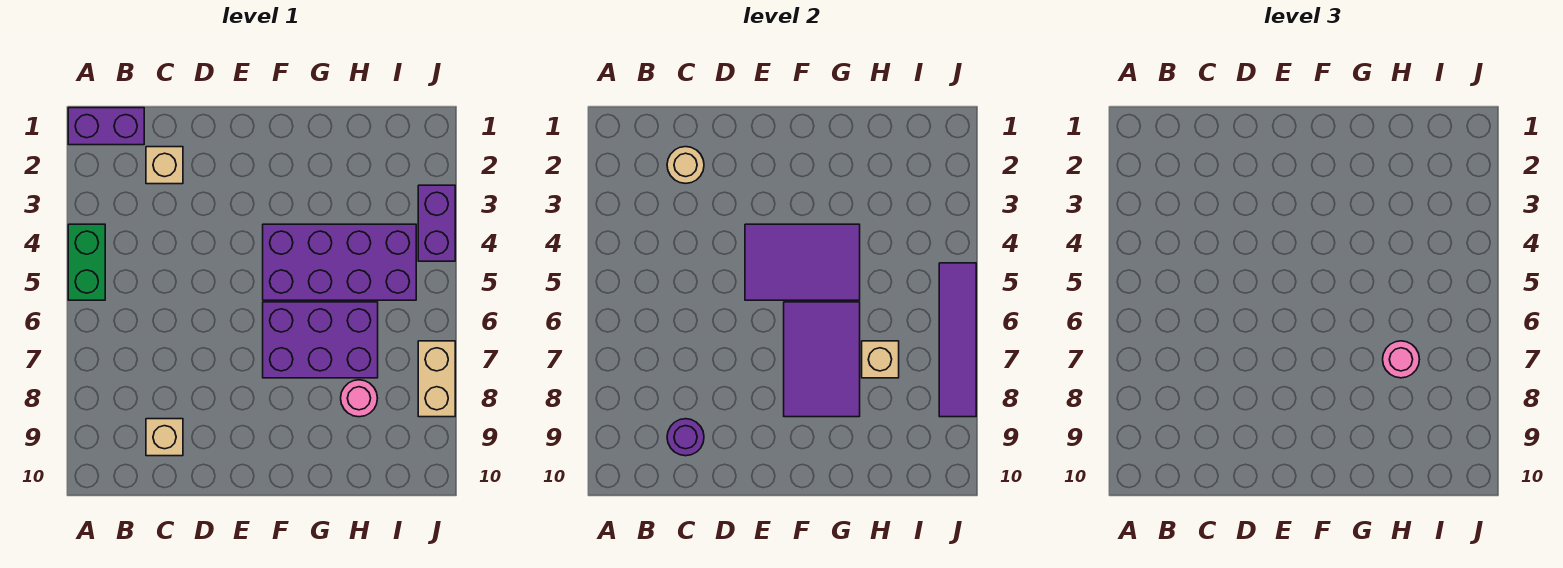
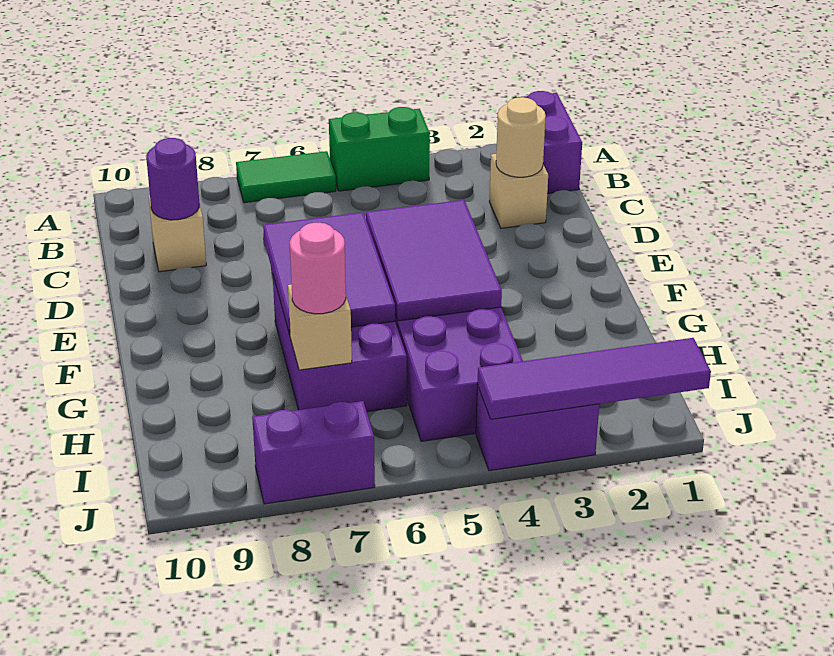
none -> green tile A6:A7 level 1
purple tile F6:G8 level 2 -> purple tile E6:G7 level 2
pink round brick H8 level 1 -> none
purple tile J5:J8 level 2 -> purple tile J1:J4 level 2
tan brick J7:J8 level 1 -> purple brick J7:J8 level 1

